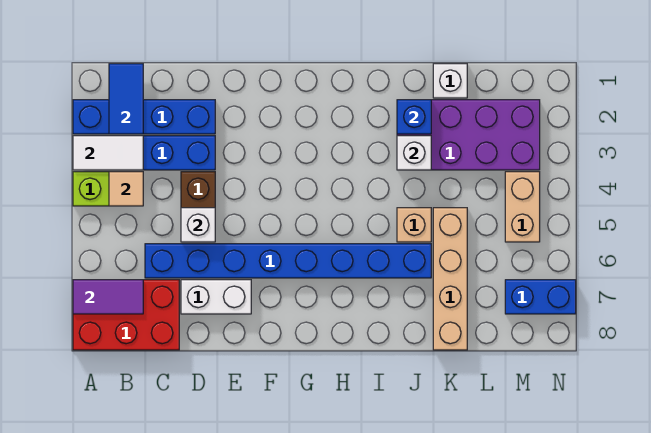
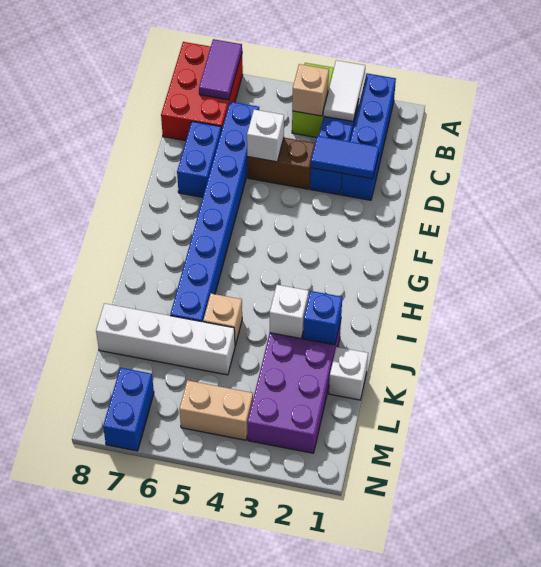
blue tile B1:B2 level 2 -> blue tile D2:D3 level 2
tan tile B4 level 2 -> tan brick B4 level 2
white brick D7:E7 level 1 -> blue brick D7:E7 level 1
tan brick K5:K8 level 1 -> white brick K5:K8 level 1

